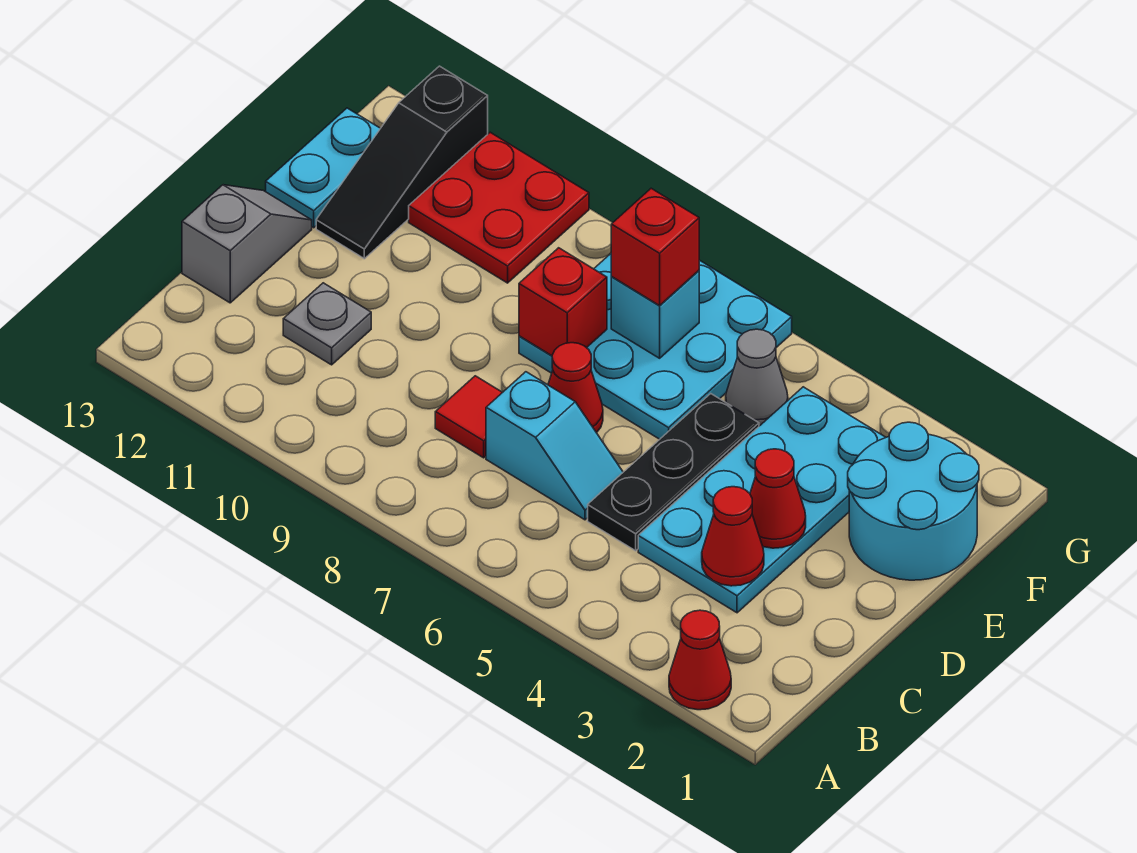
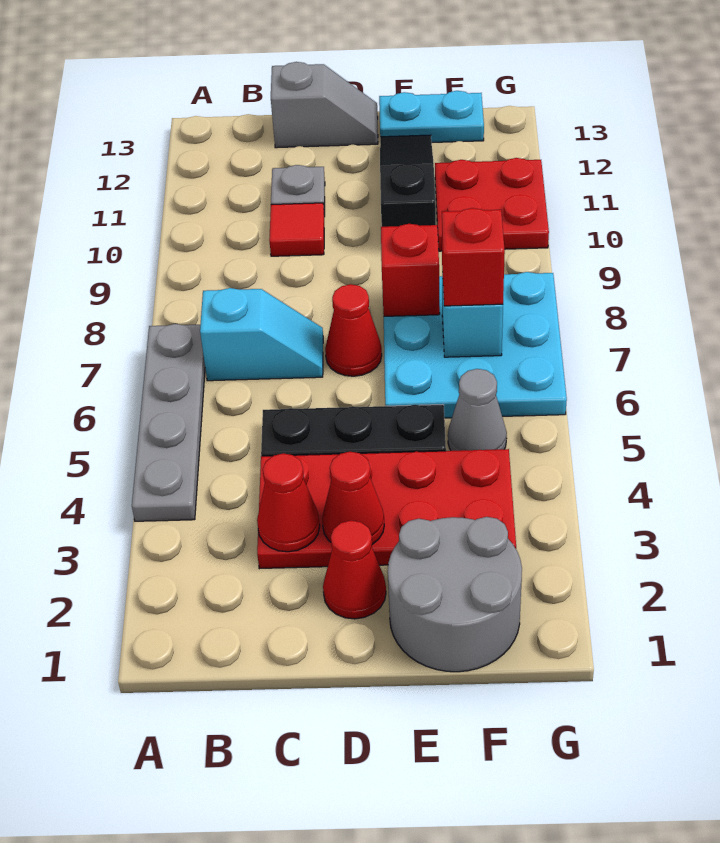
red cone A2 level 1 -> red cone D2 level 1
none -> grey plate A4:A7 level 1
cyan plate C3:F4 level 1 -> red plate C3:F4 level 1
cyan slope C6:C7 level 1 top 7 -> cyan slope B7:C7 level 1 top B
red tile C8 level 1 -> red tile C10 level 1
cyan round brick E1:F2 level 1 -> grey round brick E1:F2 level 1
black slope E12:G12 level 1 top G -> black slope E10:E12 level 1 top 10

